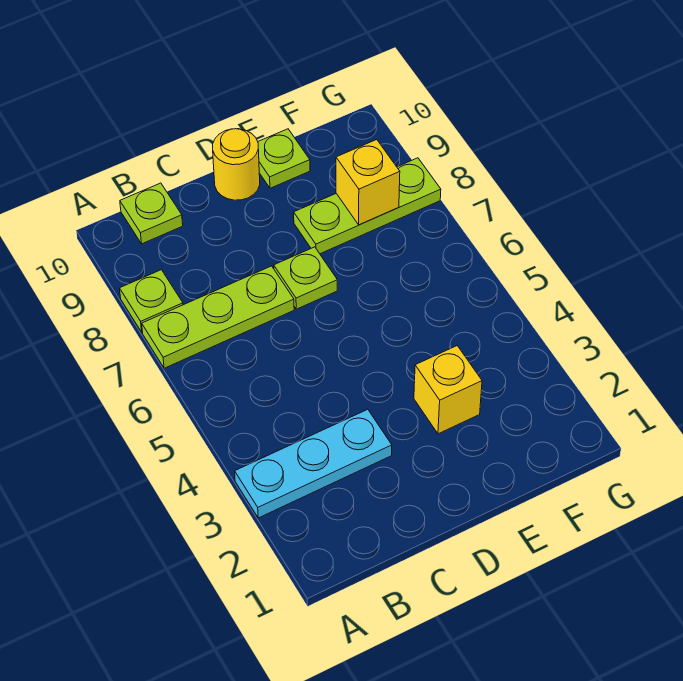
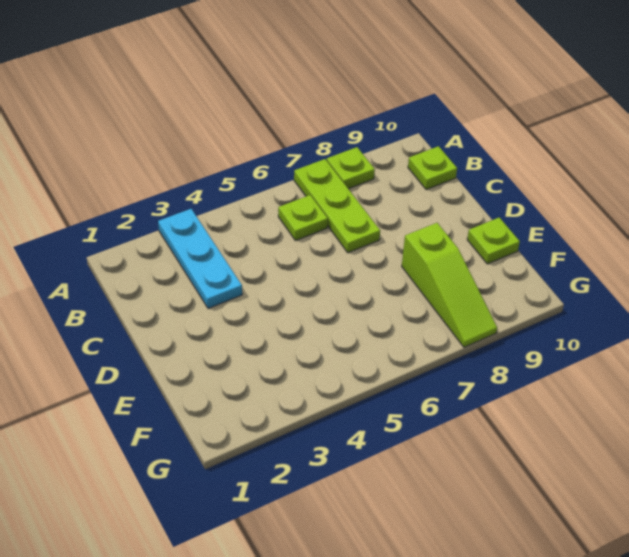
lime plate D7 level 1 -> lime plate B6 level 1
yellow round brick D10 level 1 -> none
yellow brick E3 level 1 -> none
lime plate E8:G8 level 1 -> lime slope E8:G8 level 1 top E
yellow brick F8 level 2 -> none

